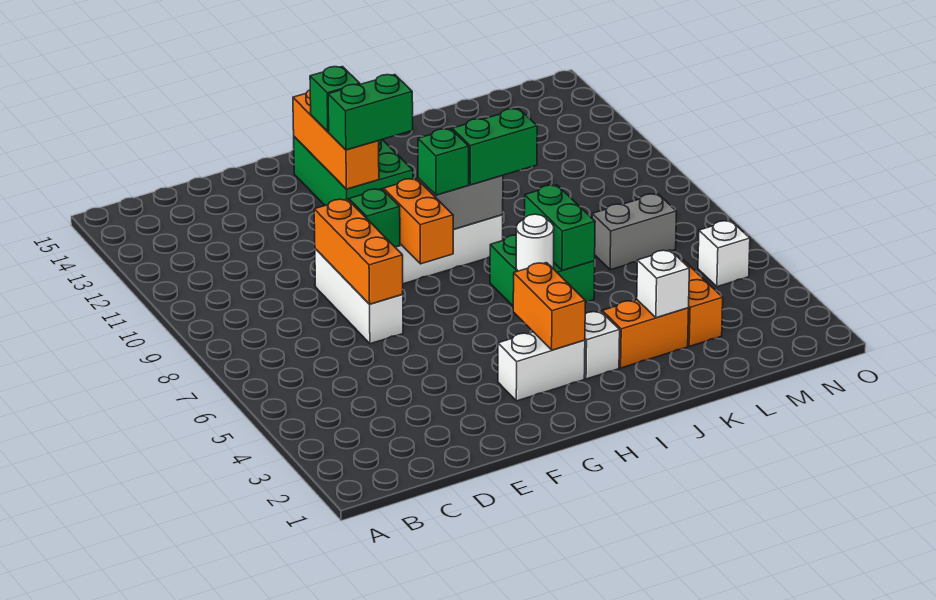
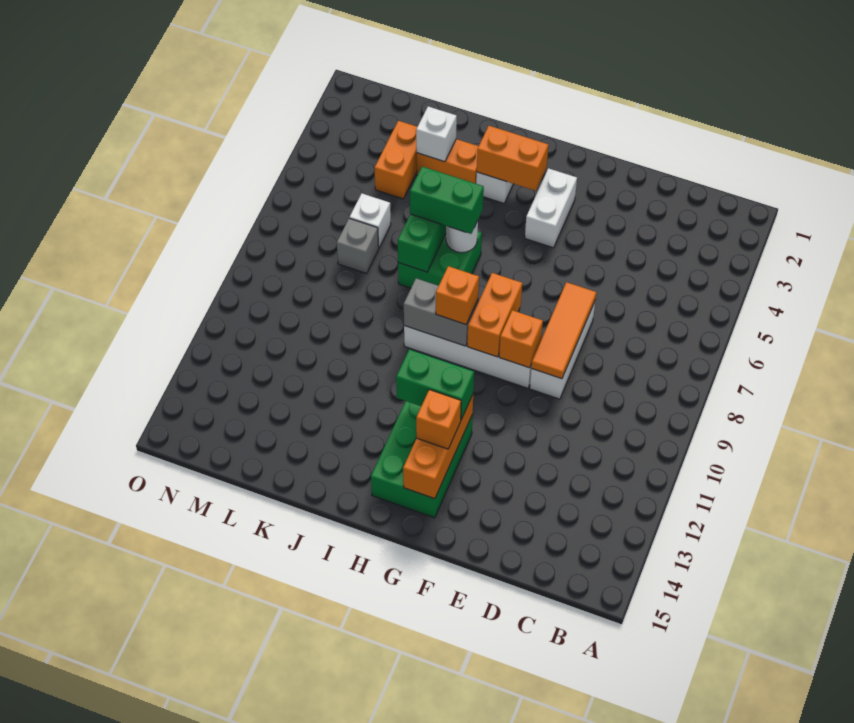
orange brick E7:E9 level 2 -> orange tile E7:E9 level 2
green brick F9 level 2 -> orange brick F9 level 2
white brick G3:H3 level 1 -> white brick G3:G4 level 1
green brick G13 level 3 -> orange brick G13 level 3
orange brick H3:H4 level 2 -> orange brick H3:I3 level 2
green brick H9 level 3 -> orange brick H9 level 3
green brick I9:J9 level 3 -> green brick I6:J6 level 3
grey brick L7:M7 level 1 -> grey brick L7 level 1
white brick N5 level 1 -> white brick L6 level 1

